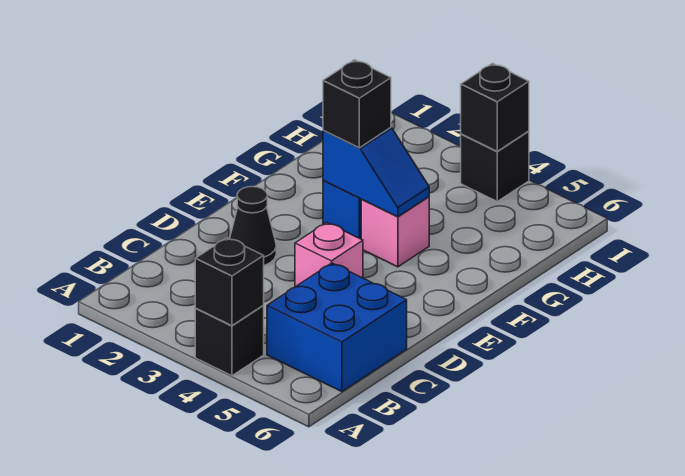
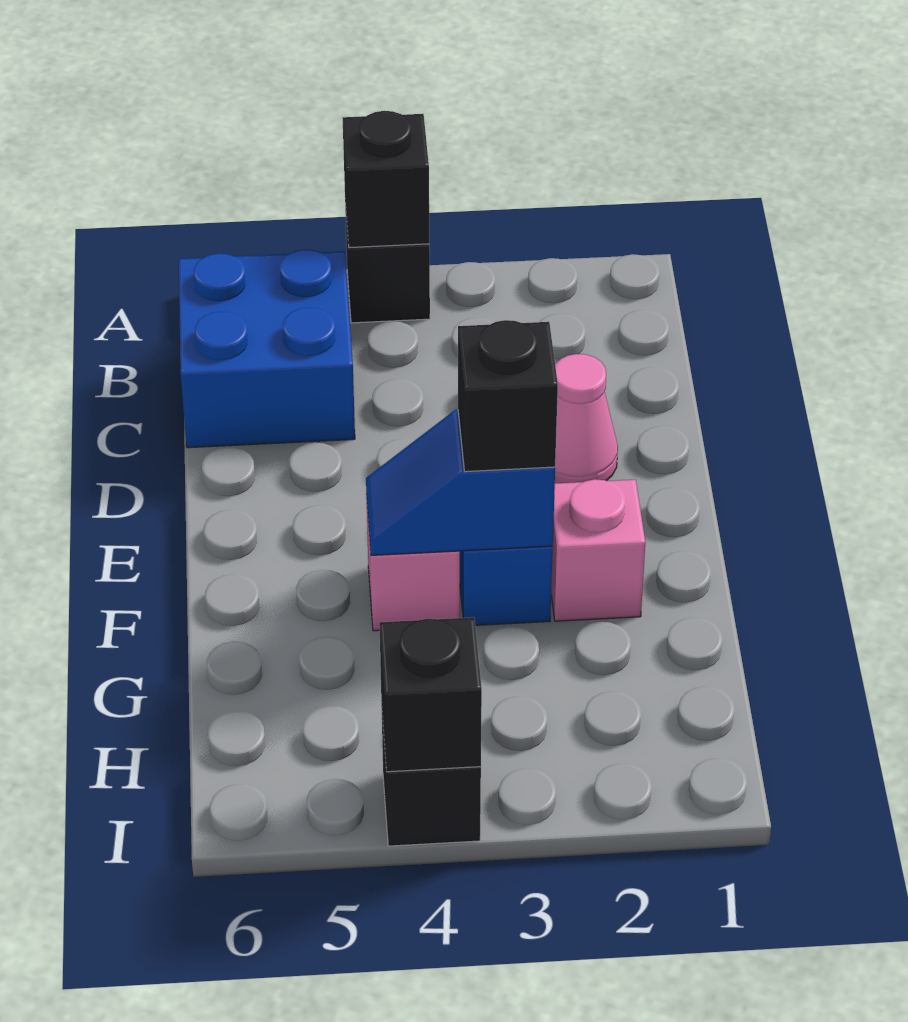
black cone D2 level 1 -> pink cone D2 level 1
pink brick D4 level 1 -> pink brick F2 level 1

